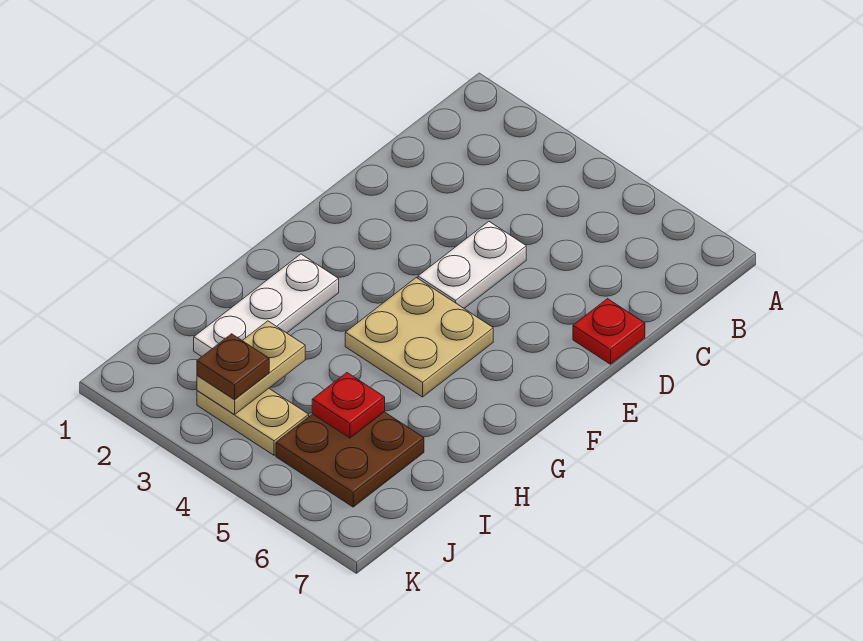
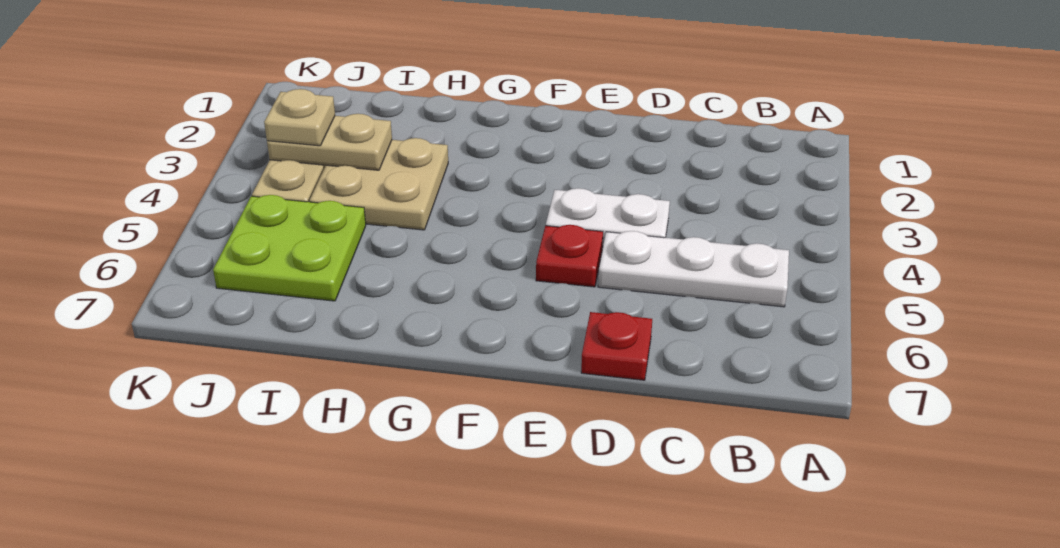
tan plate F4:G5 level 1 -> tan plate H3:I4 level 1
white plate G2:I2 level 1 -> white plate B5:D5 level 1
brown plate I5:J6 level 1 -> lime plate I5:J6 level 1
red plate I5 level 2 -> red plate E5 level 1
brown plate J3 level 3 -> tan plate J3 level 3

